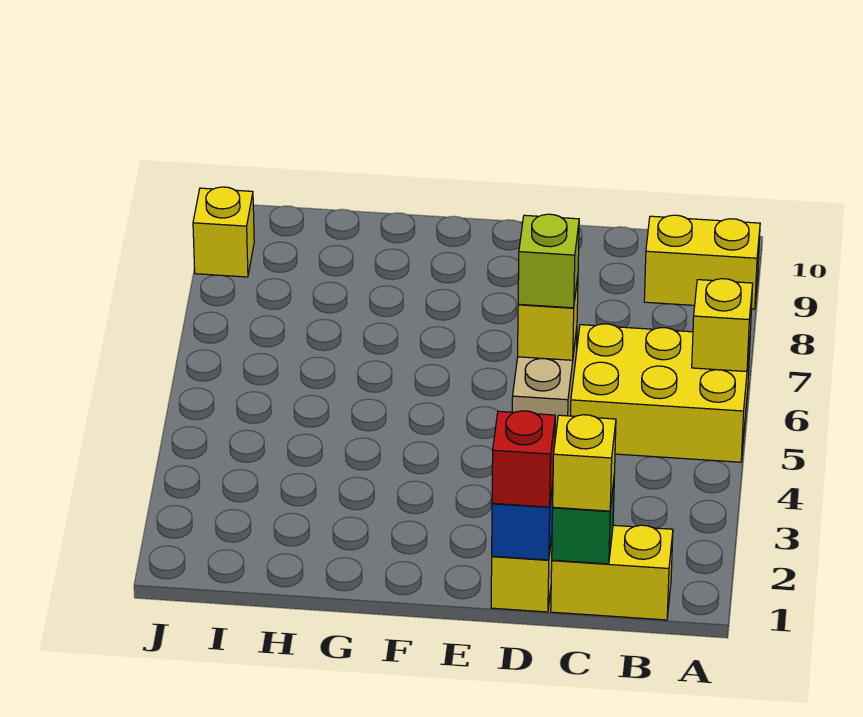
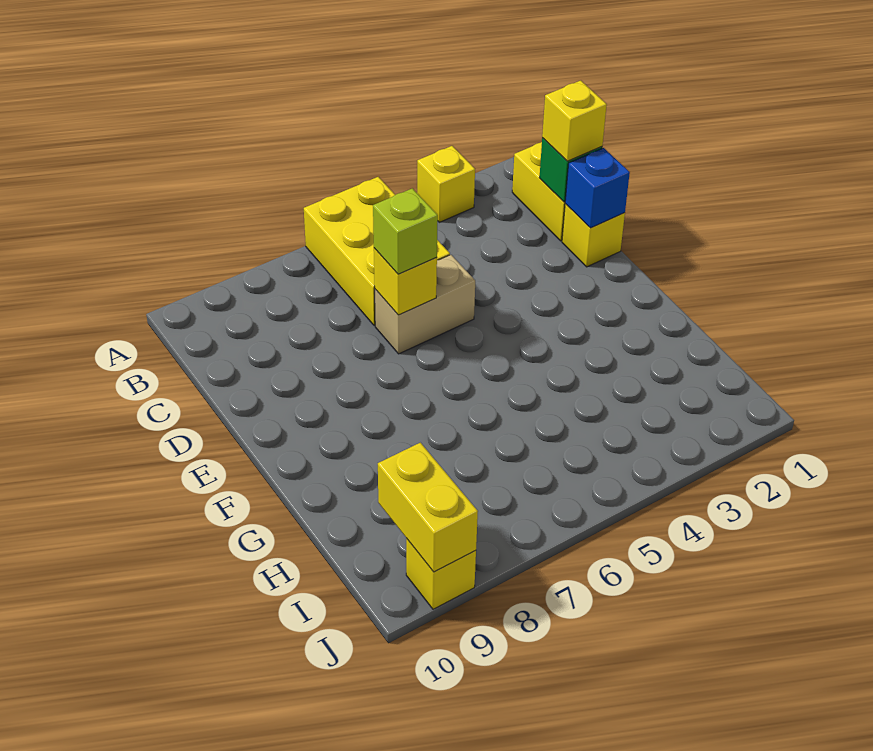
yellow brick A6 level 2 -> yellow brick A3 level 1
yellow brick A9:B9 level 1 -> yellow brick I9:J9 level 2
red brick D1 level 3 -> none

